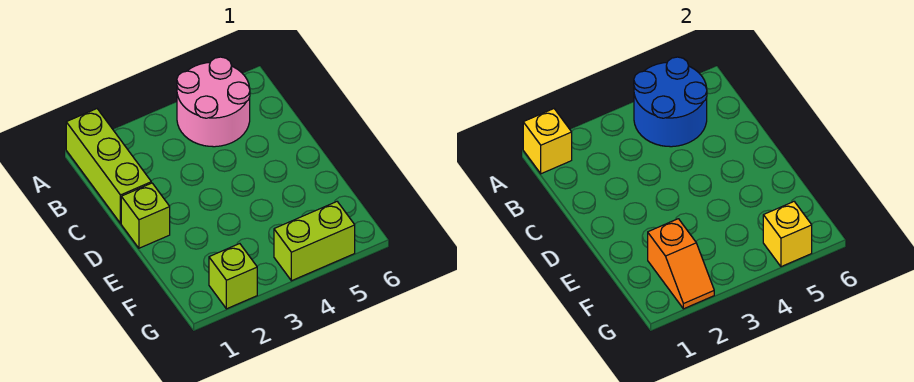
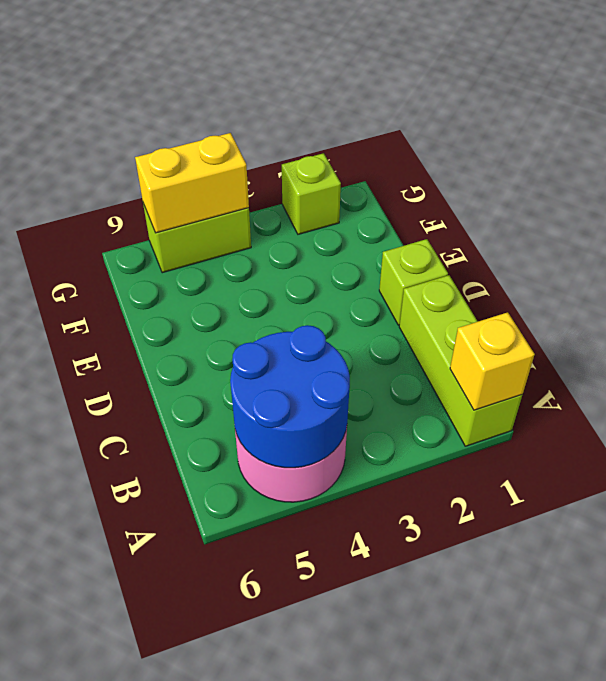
orange slope F2:G2 level 2 top F -> none
yellow brick G5 level 2 -> yellow brick G4:G5 level 2

